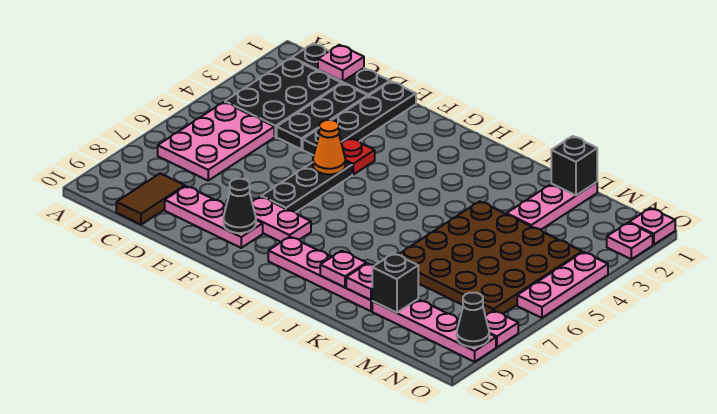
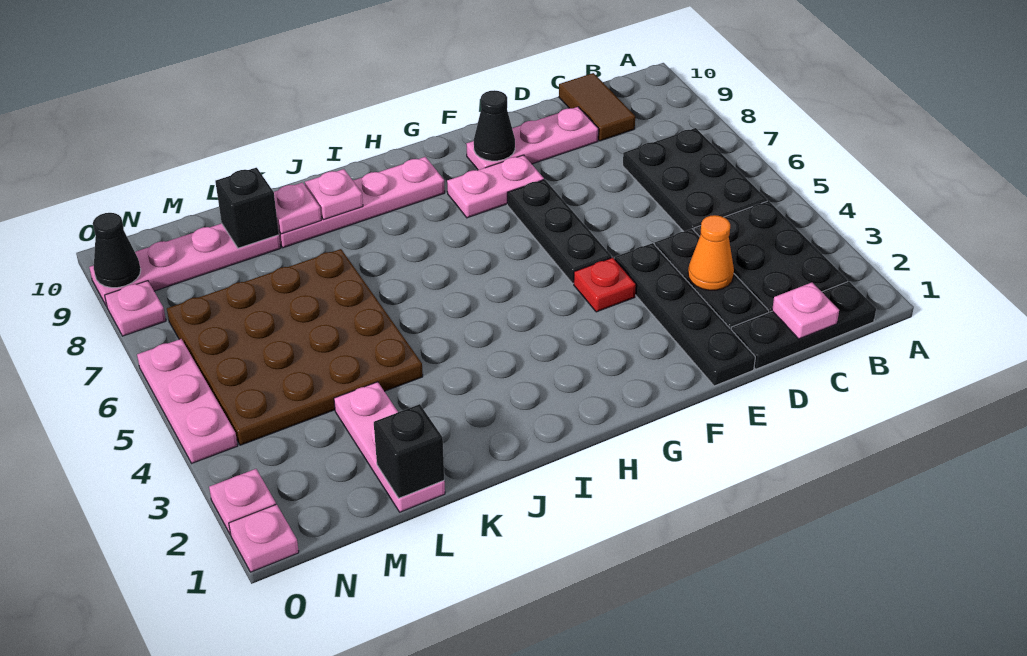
pink plate B5:C7 level 1 -> black plate B5:C7 level 1
orange cone F5 level 2 -> orange cone D3 level 2

